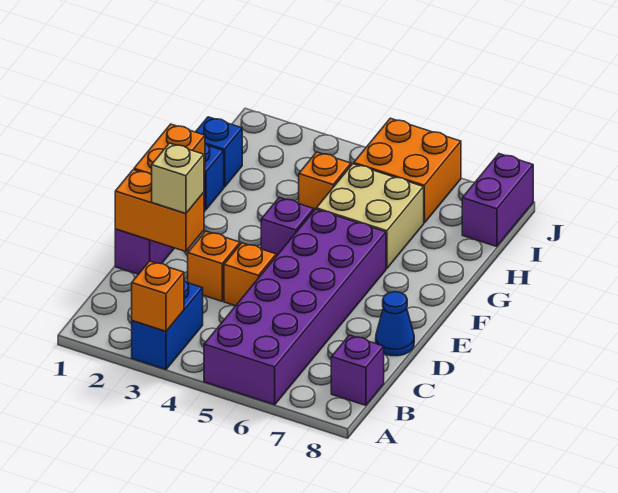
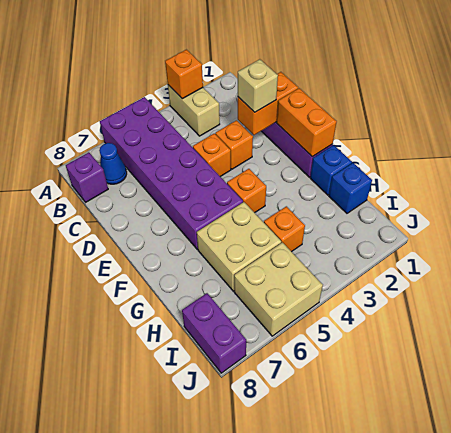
blue brick A3:B3 level 1 -> tan brick A3:B3 level 1
blue cone D8 level 1 -> blue cone B7 level 1
purple brick F4 level 1 -> orange brick F4 level 1
orange brick I5:J6 level 1 -> tan brick I5:J6 level 1

